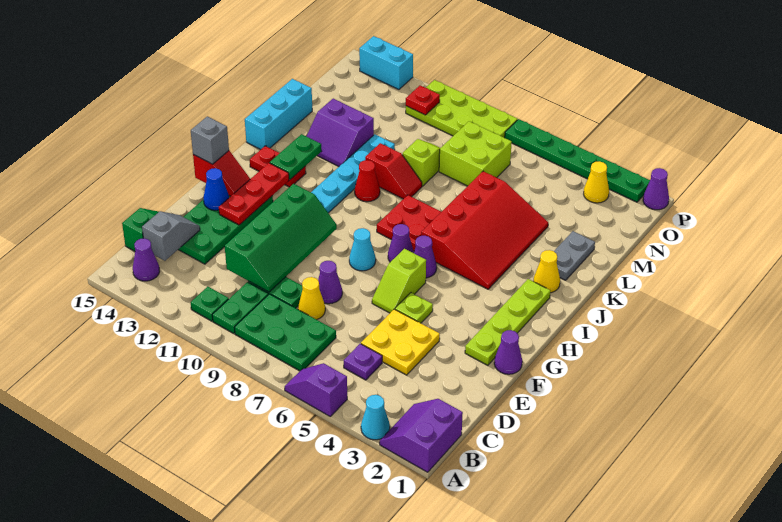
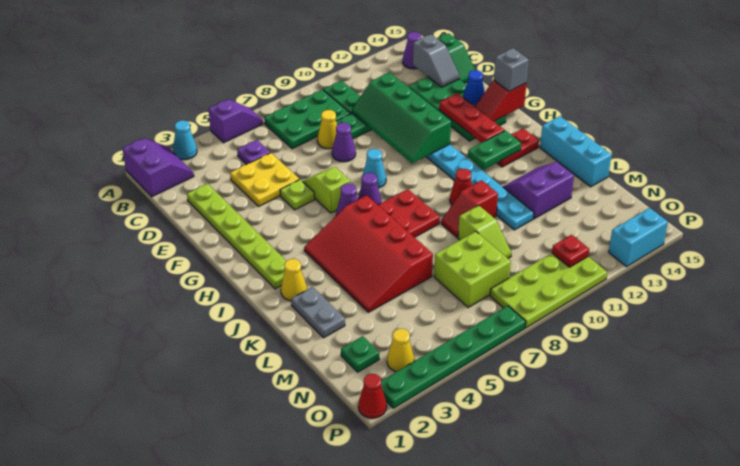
green plate B11 level 1 -> green plate N2 level 1
purple cone F1 level 1 -> none
lime plate F2:I2 level 1 -> lime plate D2:I2 level 1
green plate I13:J13 level 2 -> green plate I12:I13 level 2
purple cone P1 level 1 -> red cone P1 level 1

